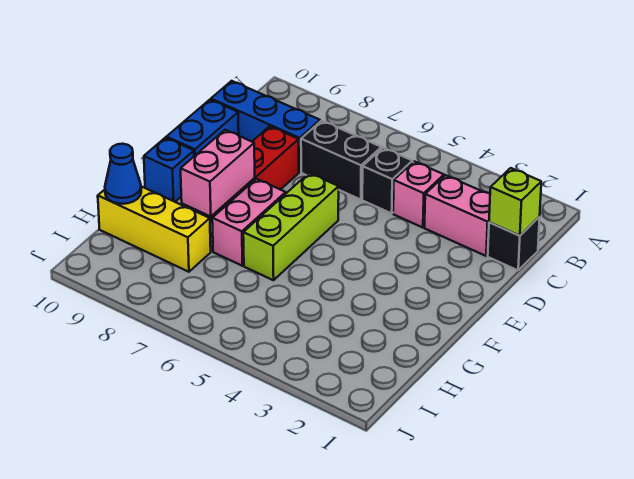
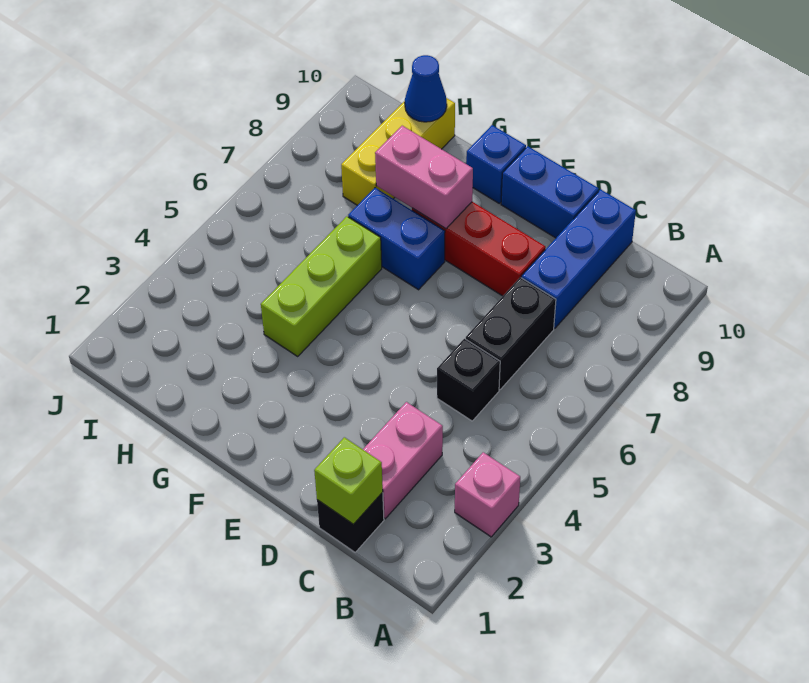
pink brick C4 level 1 -> pink brick A3 level 1
lime brick E6:G6 level 1 -> lime brick G4:G6 level 1
pink brick F7:G7 level 1 -> blue brick F7:G7 level 1

